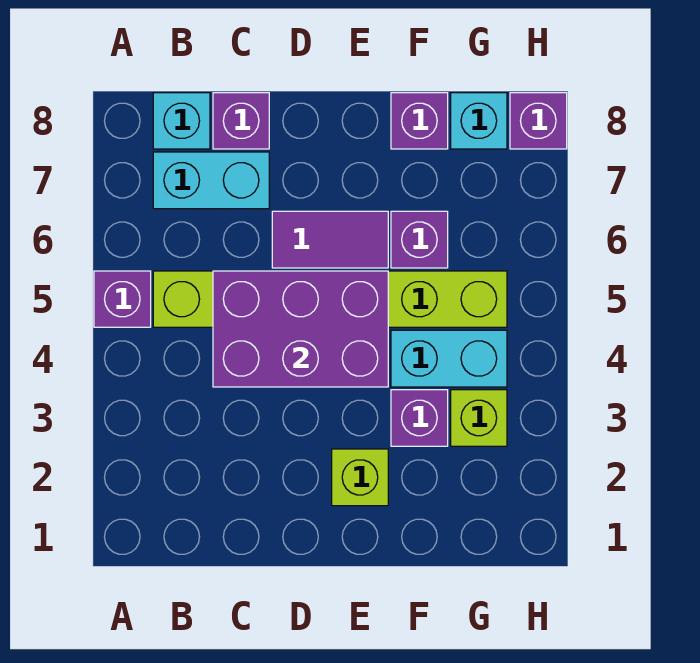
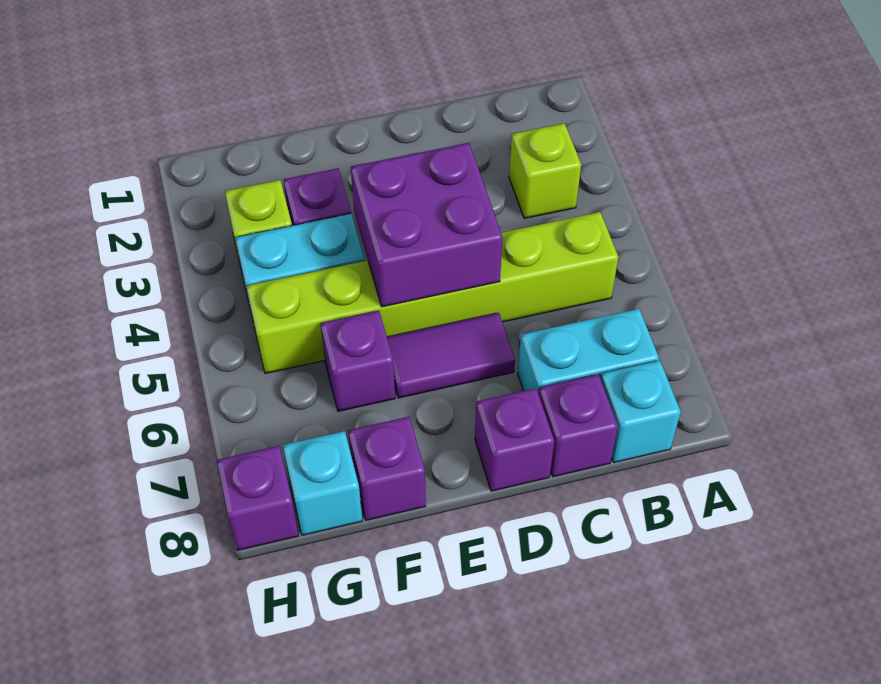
purple brick A5 level 1 -> purple brick D8 level 1
purple brick C4:E5 level 2 -> purple brick D4:E5 level 2
lime brick E2 level 1 -> lime brick B3 level 1

